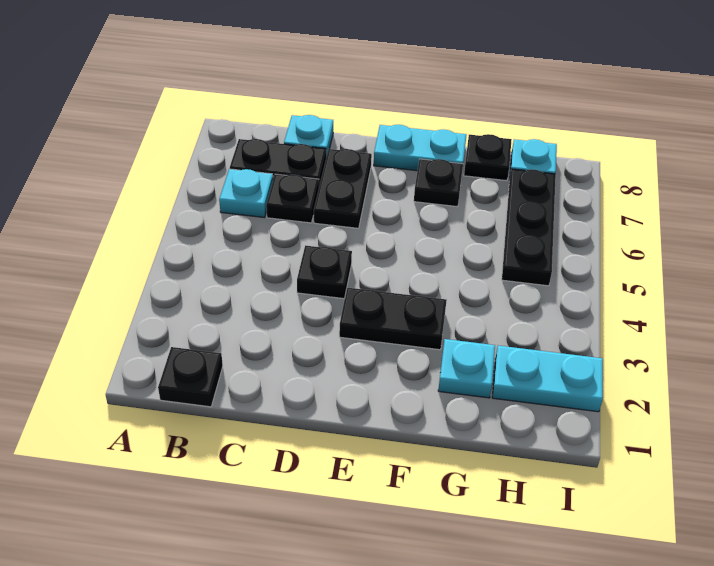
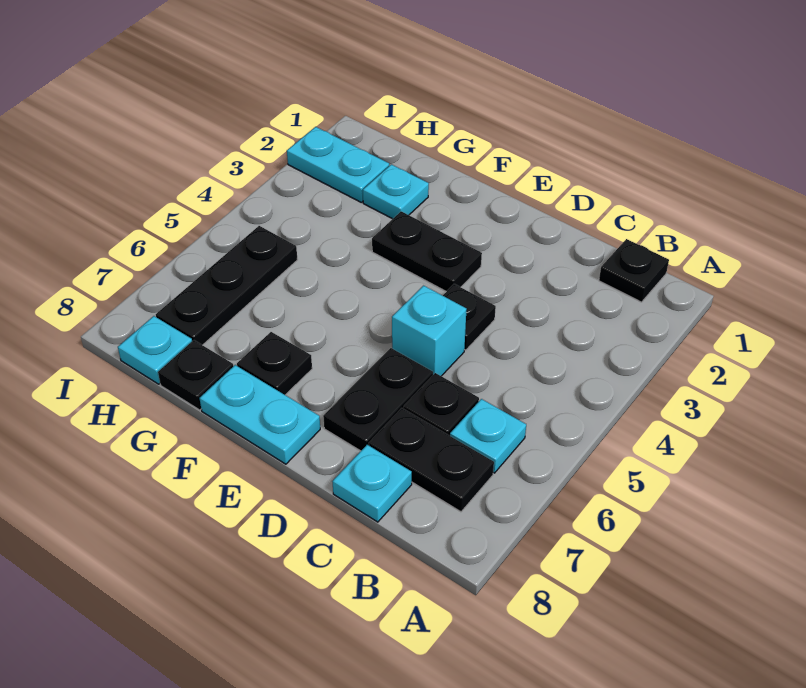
none -> cyan brick D5 level 1

